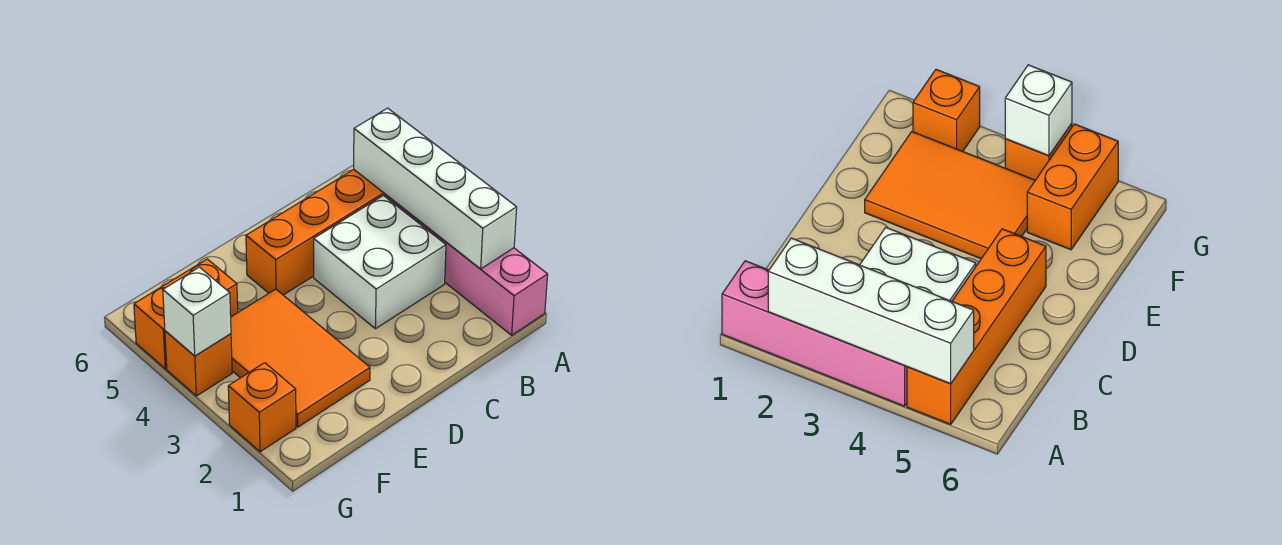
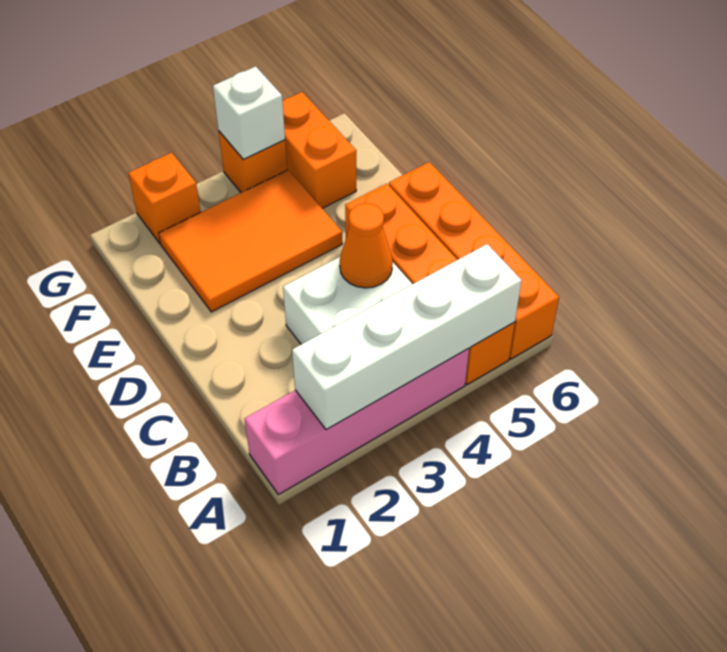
none -> orange brick A6:D6 level 1
none -> orange cone C4 level 2

